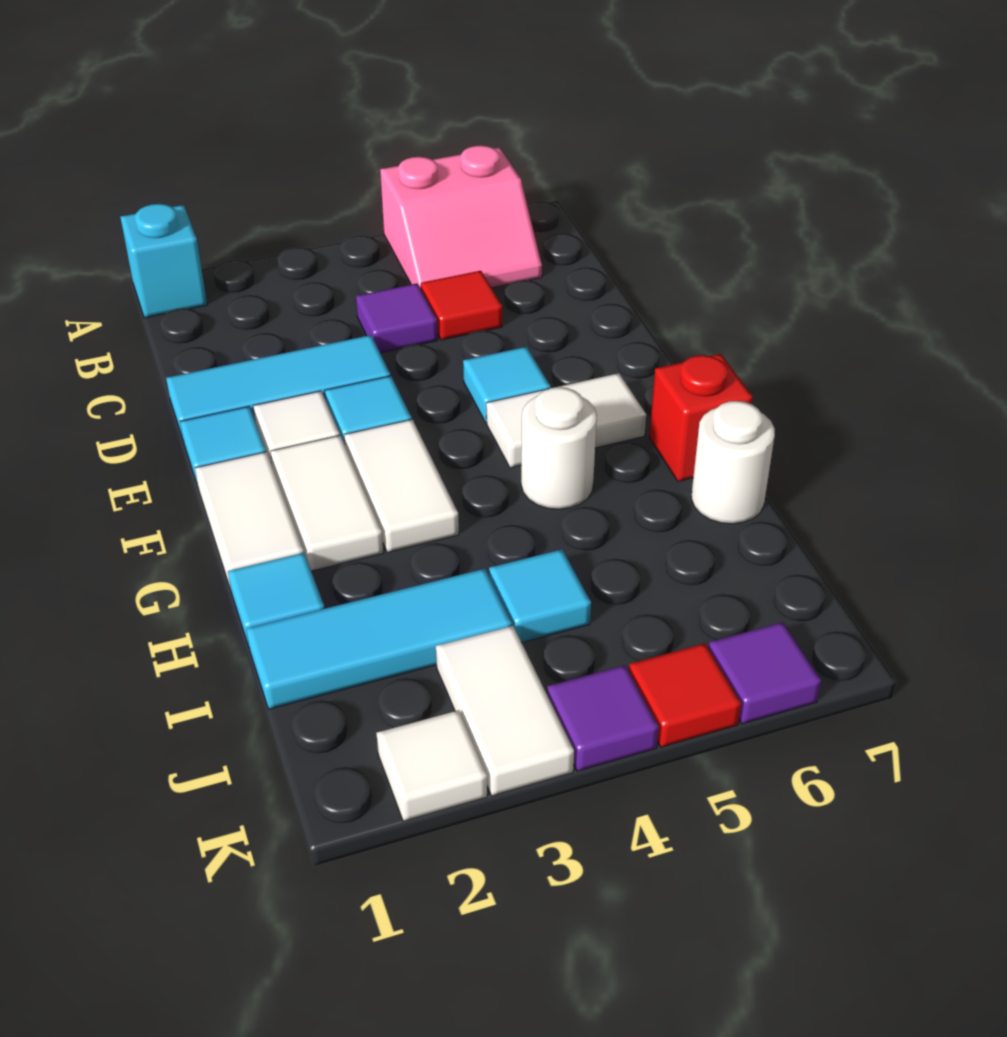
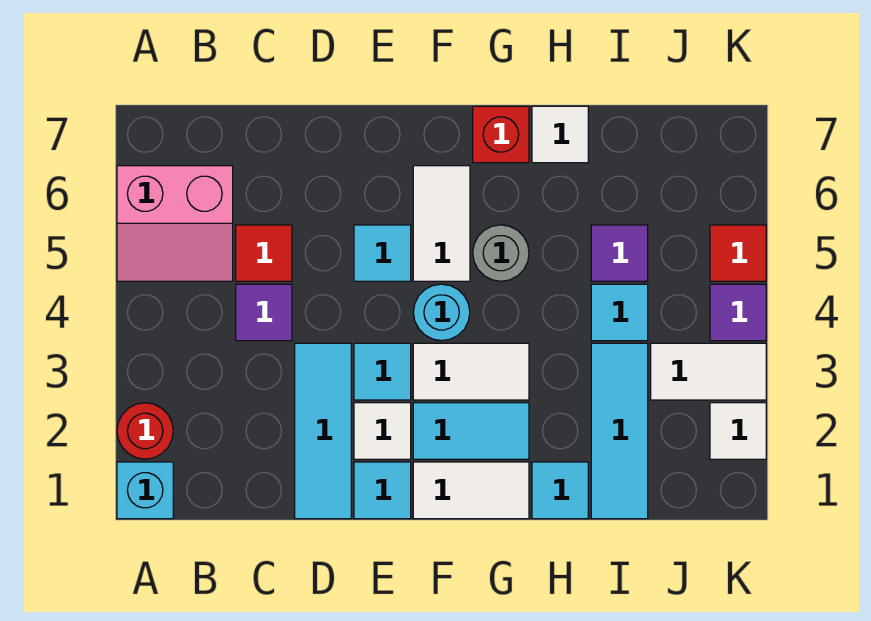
none -> red round brick A2 level 1
pink slope A5:B6 level 1 top A -> pink slope A5:B6 level 1 top 6
white tile F2:G2 level 1 -> cyan tile F2:G2 level 1
none -> cyan round brick F4 level 1
white round brick G5 level 1 -> grey round brick G5 level 1
white round brick H7 level 1 -> white tile H7 level 1
purple tile K6 level 1 -> purple tile I5 level 1

